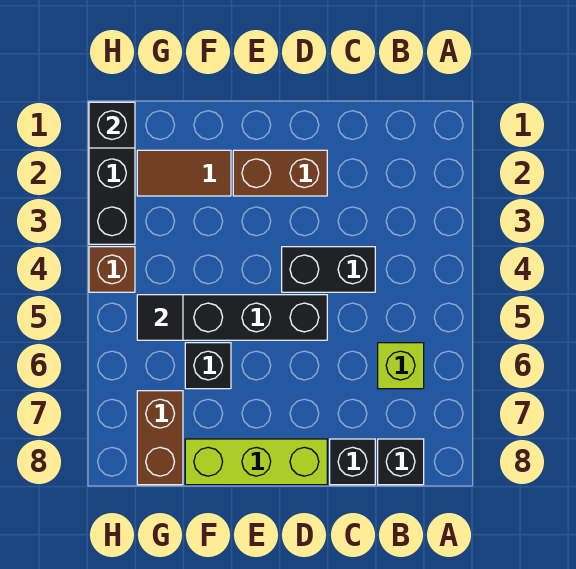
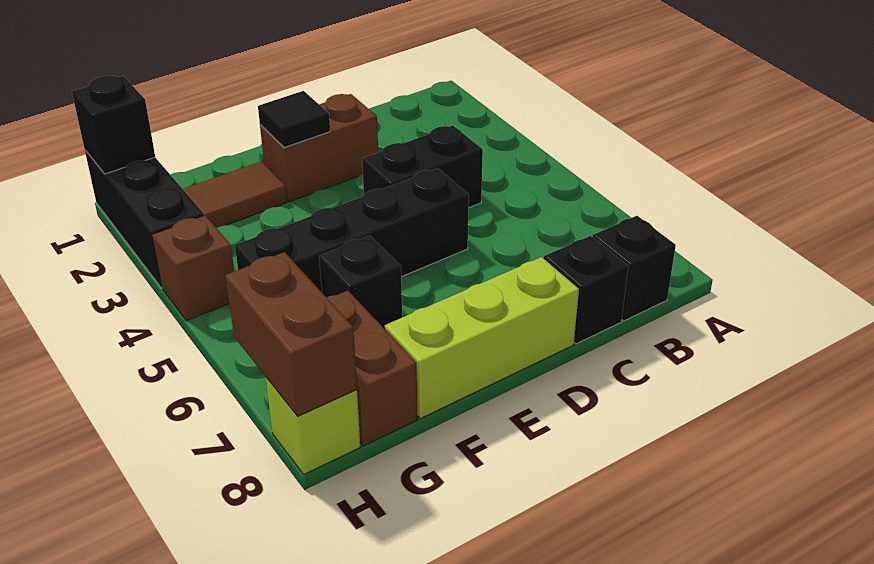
lime brick B6 level 1 -> lime brick H8 level 1
black tile G5 level 2 -> black tile E2 level 2
none -> brown brick H7:H8 level 2

